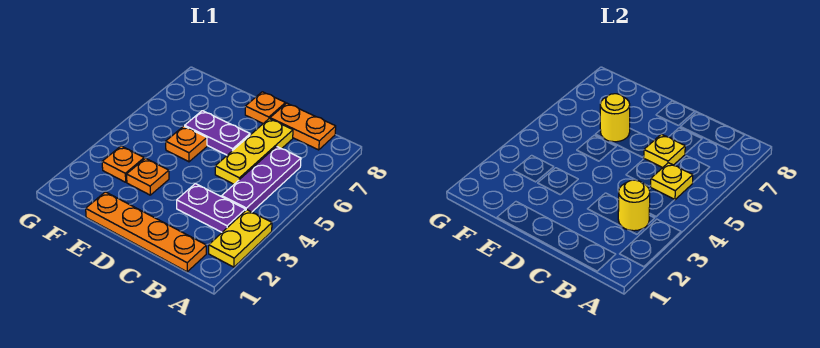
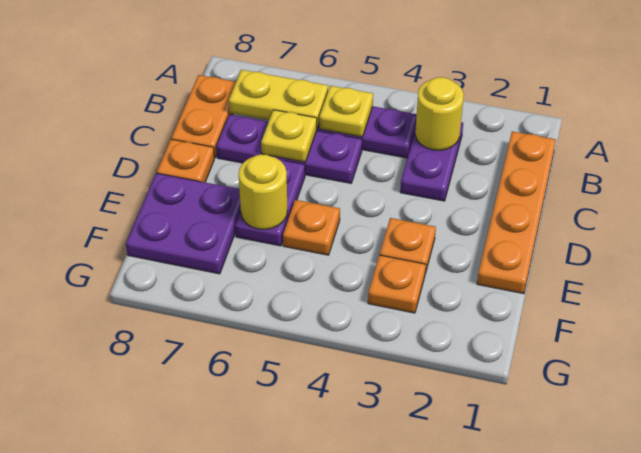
yellow plate A2:A3 level 1 -> yellow plate B6:B7 level 2
yellow plate C5:C7 level 1 -> purple plate C5:C7 level 1
none -> purple plate E7:F8 level 1

